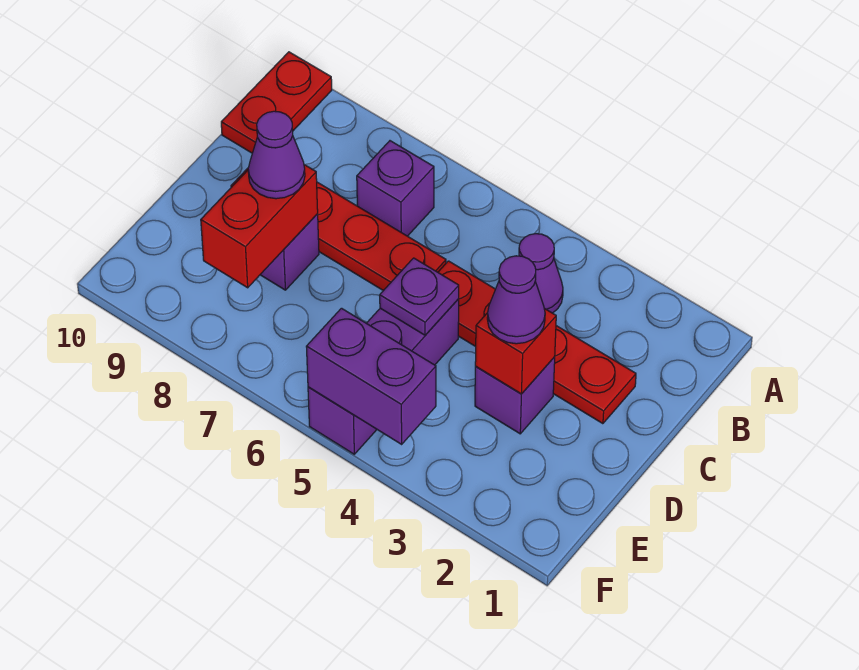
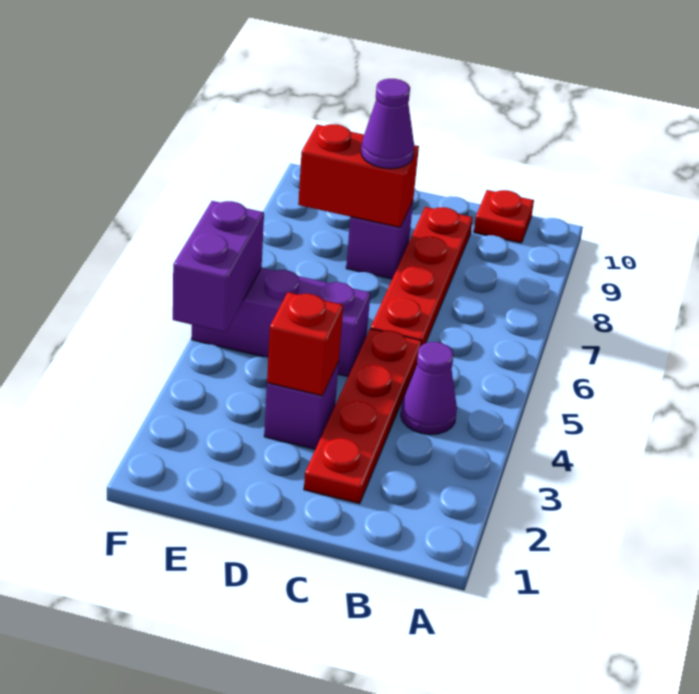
red plate A10:B10 level 1 -> red plate B10 level 1
purple brick B7 level 1 -> none
purple cone D3 level 3 -> none
purple plate D5 level 2 -> none

